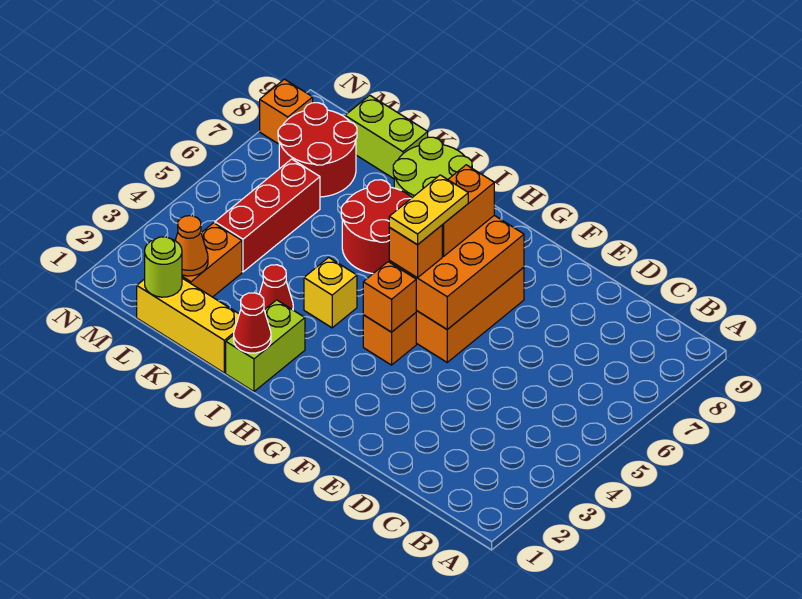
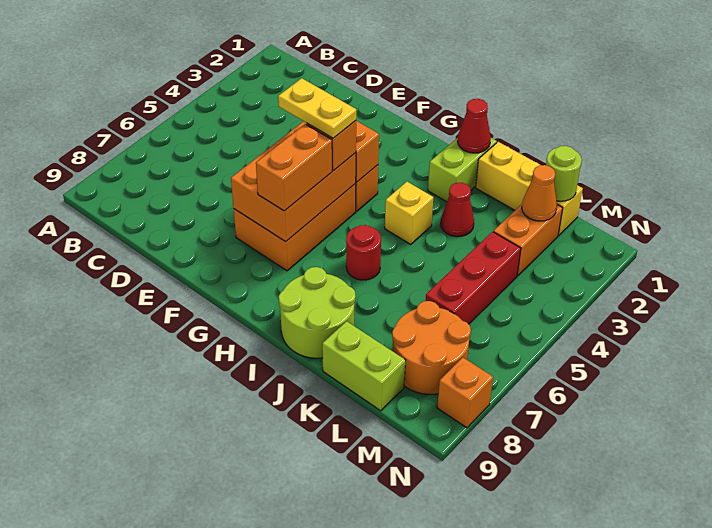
yellow plate G5:G6 level 4 -> yellow plate F5:G5 level 4
red round brick I6:J7 level 1 -> red round brick I6 level 1
red round brick L7:M8 level 1 -> orange round brick L7:M8 level 1

